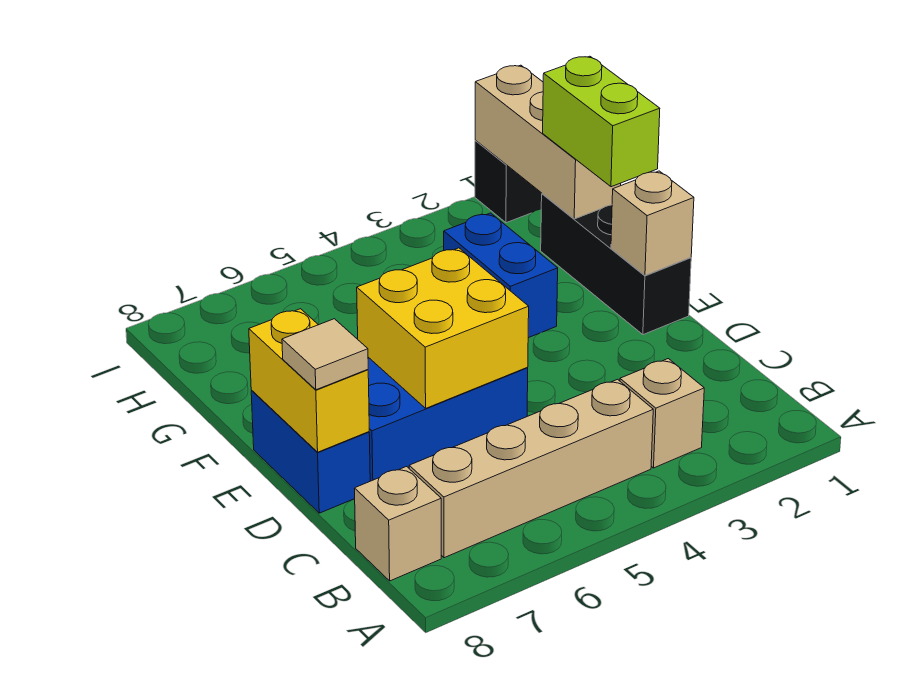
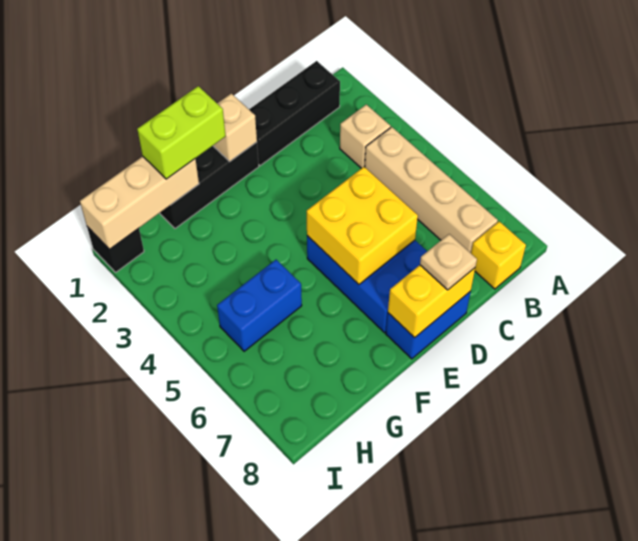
none -> black brick B1:D1 level 1
tan brick B8 level 1 -> yellow brick B8 level 1
tan tile D8 level 3 -> tan plate D8 level 3
blue brick F3:G3 level 1 -> blue brick G5:H5 level 1

